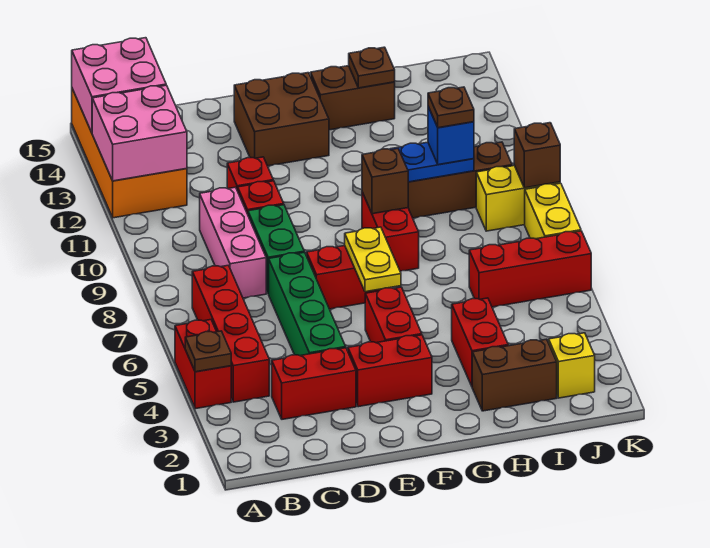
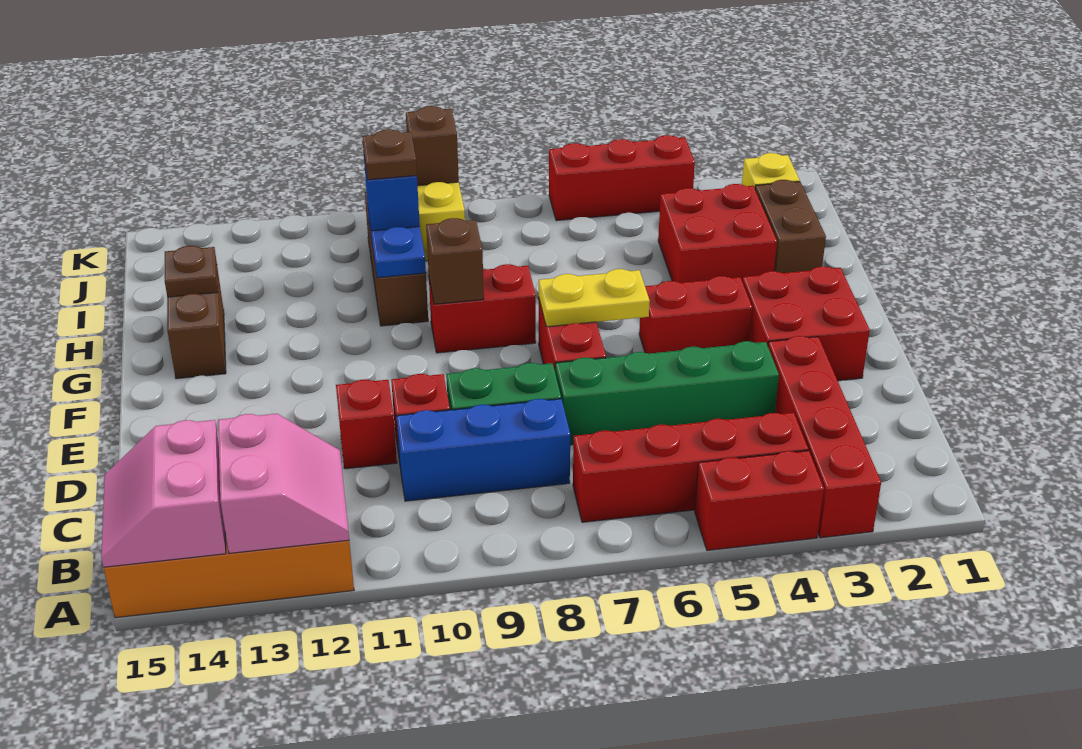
brown plate A4 level 2 -> none
pink brick A12:B13 level 2 -> pink slope A12:B13 level 2 top 13
pink brick A14:B15 level 2 -> pink slope A14:B15 level 2 top 14
red brick C3:D3 level 1 -> red brick A3:D3 level 1
pink brick C8:C10 level 1 -> blue brick C8:C10 level 1
red brick E3:F3 level 1 -> red brick E2:F3 level 1
brown brick E13:F14 level 1 -> none
red brick H3:H4 level 1 -> red brick H3:I4 level 1
red brick I6:K6 level 1 -> red brick K4:K6 level 1
yellow brick K7:K8 level 1 -> none

